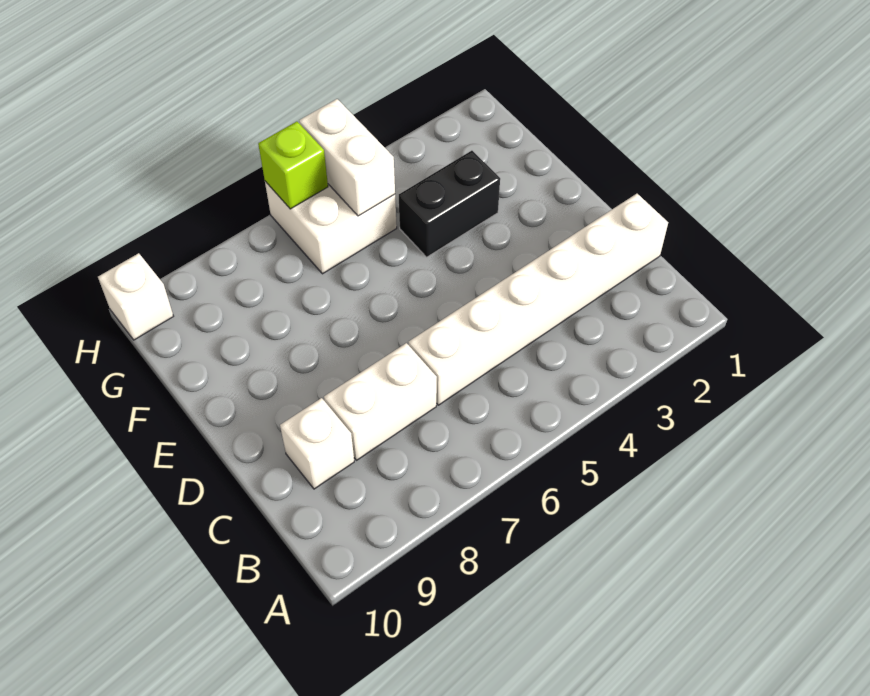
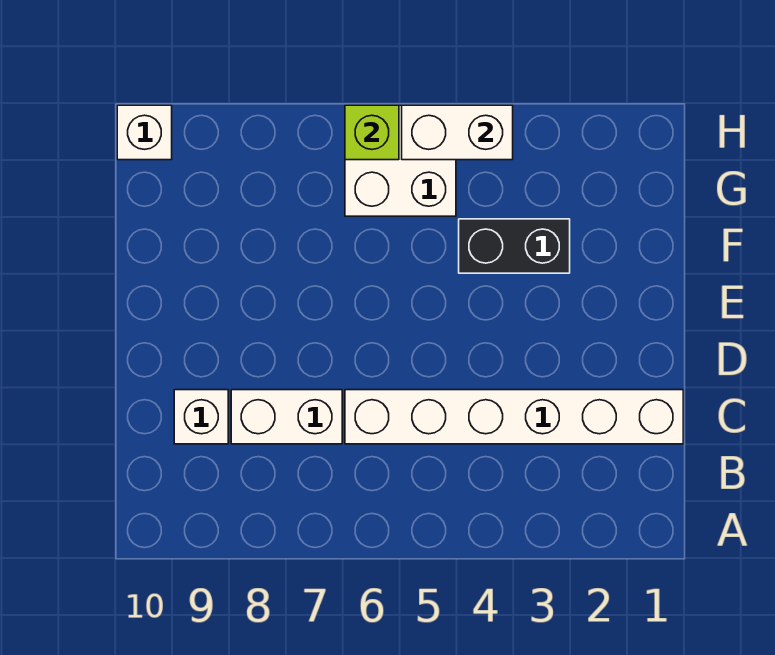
white brick G5:H5 level 2 -> white brick H4:H5 level 2

